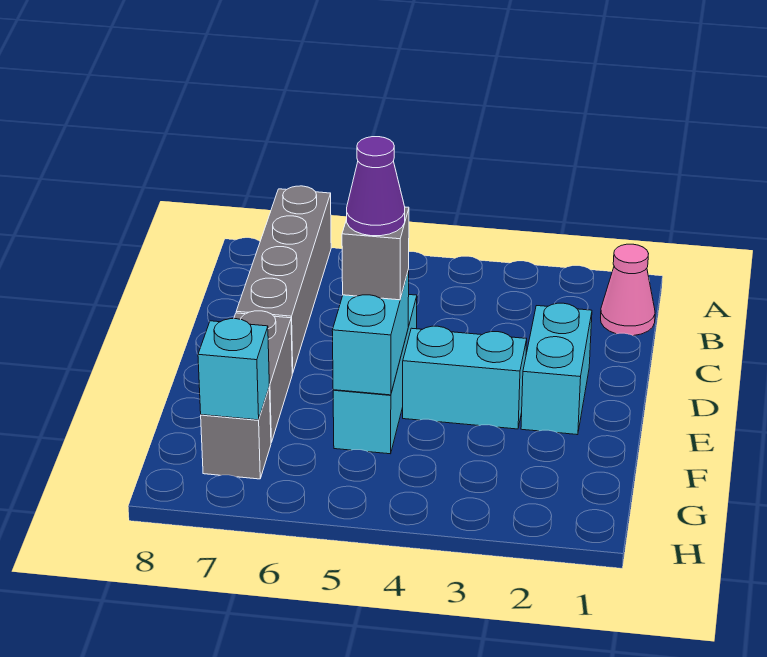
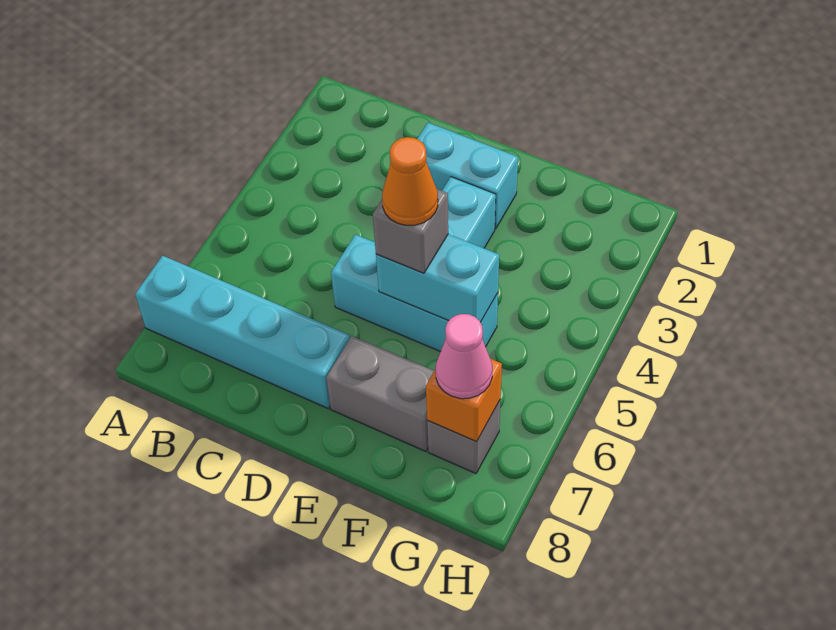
grey brick A7:D7 level 1 -> cyan brick A7:D7 level 1
pink cone B1 level 1 -> pink cone G7 level 3
purple cone E5 level 4 -> orange cone E5 level 4
cyan brick G7 level 2 -> orange brick G7 level 2

